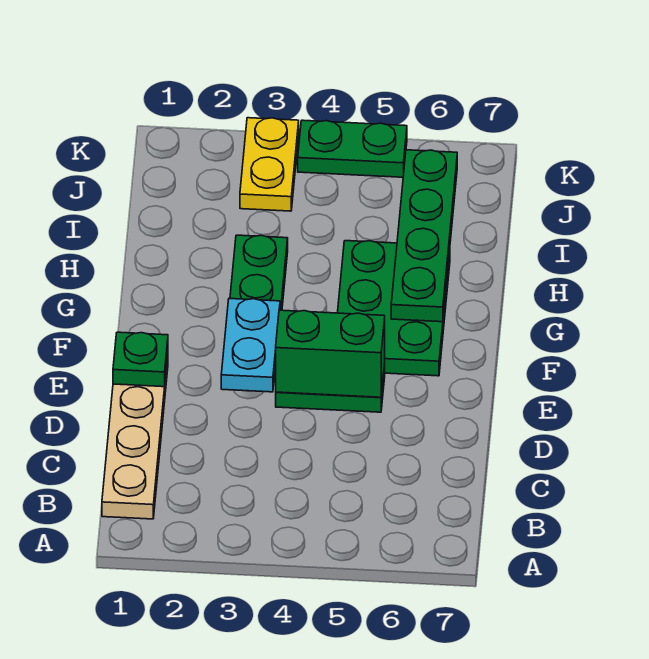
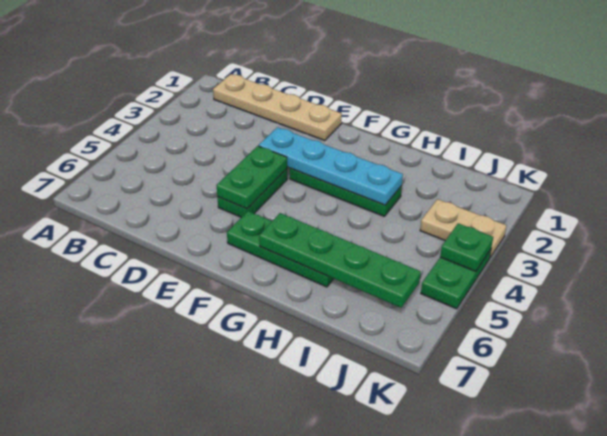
green plate E1 level 2 -> green plate K4 level 2
cyan plate E3:F3 level 2 -> cyan plate E3:H3 level 2
green brick E4:E5 level 2 -> green plate E4:E5 level 2
green plate F5:H6 level 1 -> green plate F6:H6 level 1
yellow plate J3:K3 level 1 -> tan plate J3:K3 level 1

